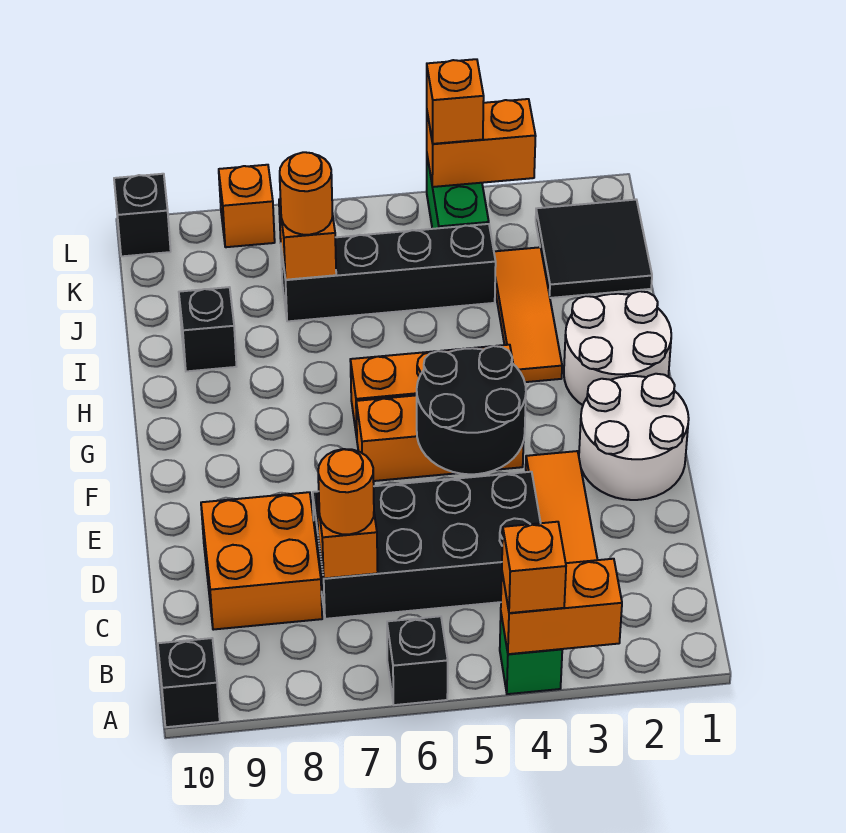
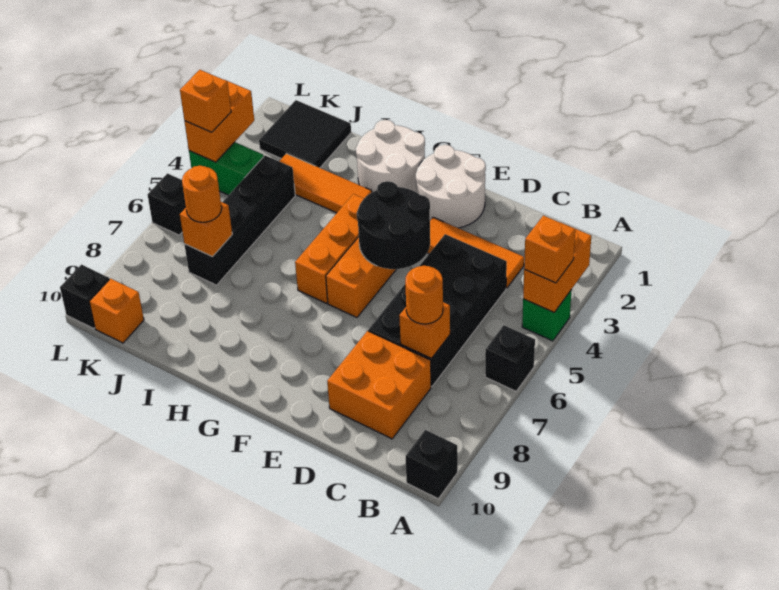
black brick I9 level 1 -> black brick L6 level 1
orange brick L8 level 1 -> orange brick K10 level 1

